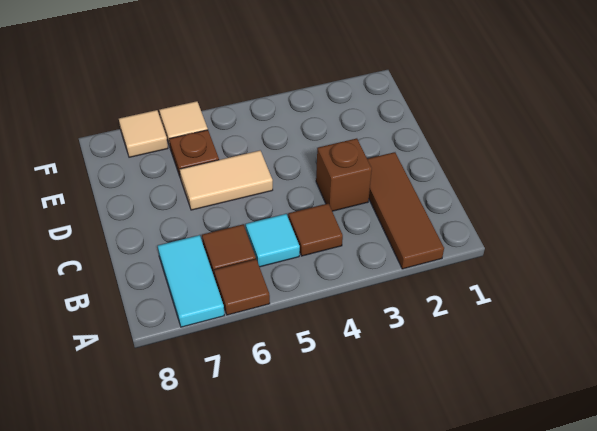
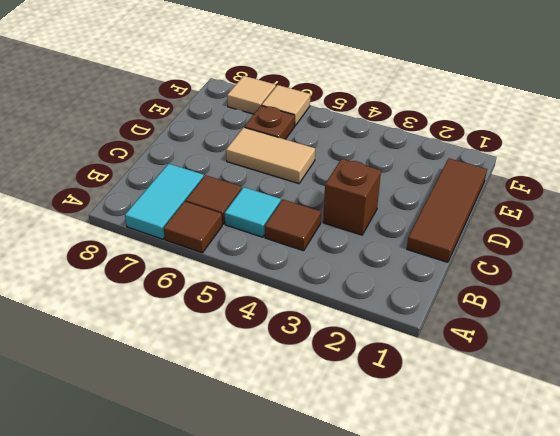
brown tile A2:C2 level 1 -> brown tile C1:E1 level 1

